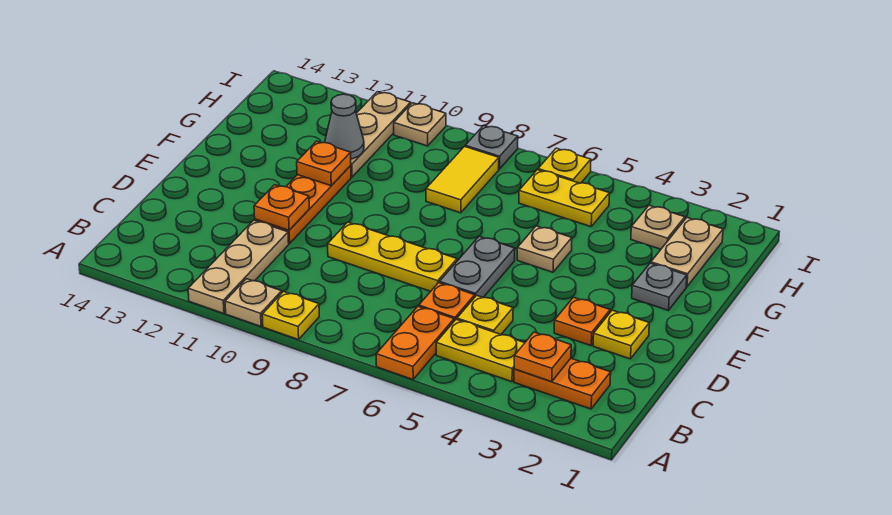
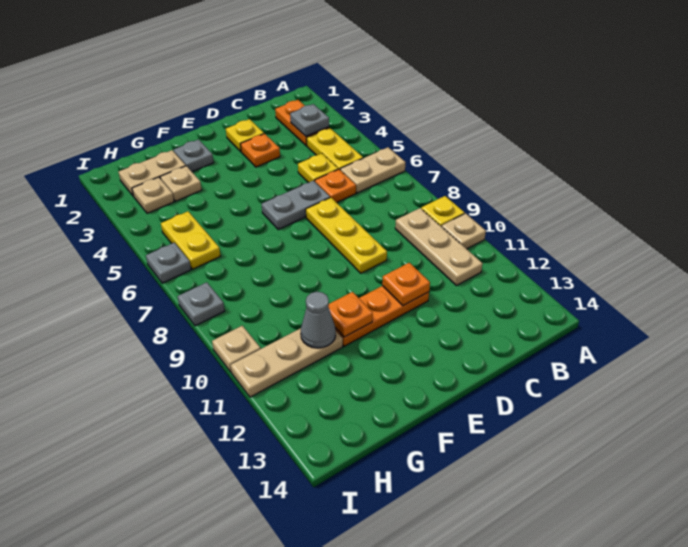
orange plate A6:B6 level 1 -> tan plate A6:B6 level 1
tan plate A11:C11 level 1 -> tan plate B9:B11 level 1
orange plate B3 level 2 -> grey plate B3 level 2
tan plate F5 level 1 -> tan plate G3 level 1
yellow tile G8:H8 level 1 -> none
yellow plate I6 level 1 -> grey plate I6 level 1

